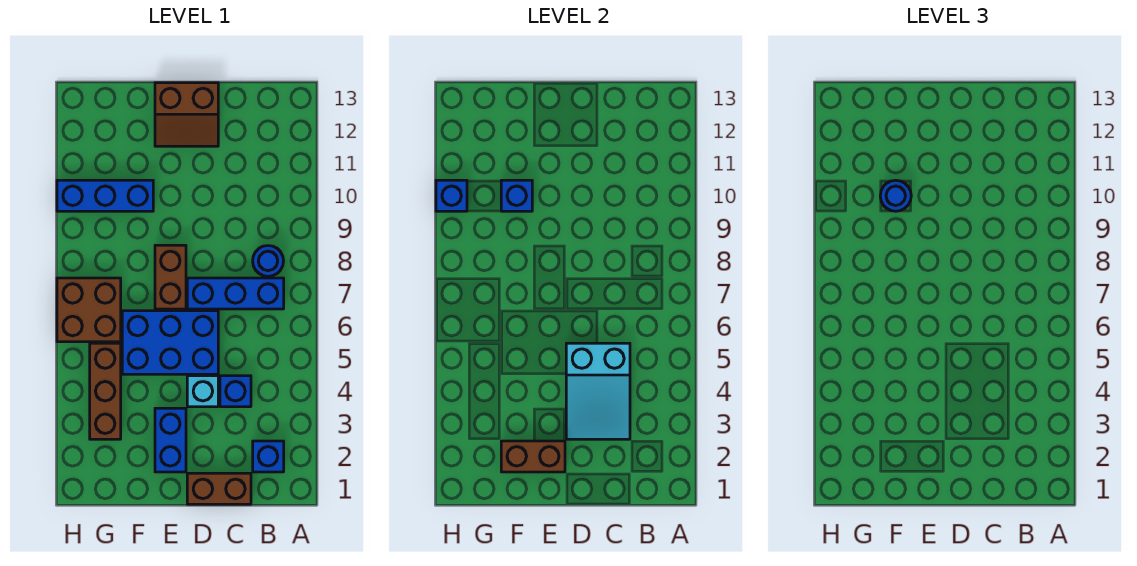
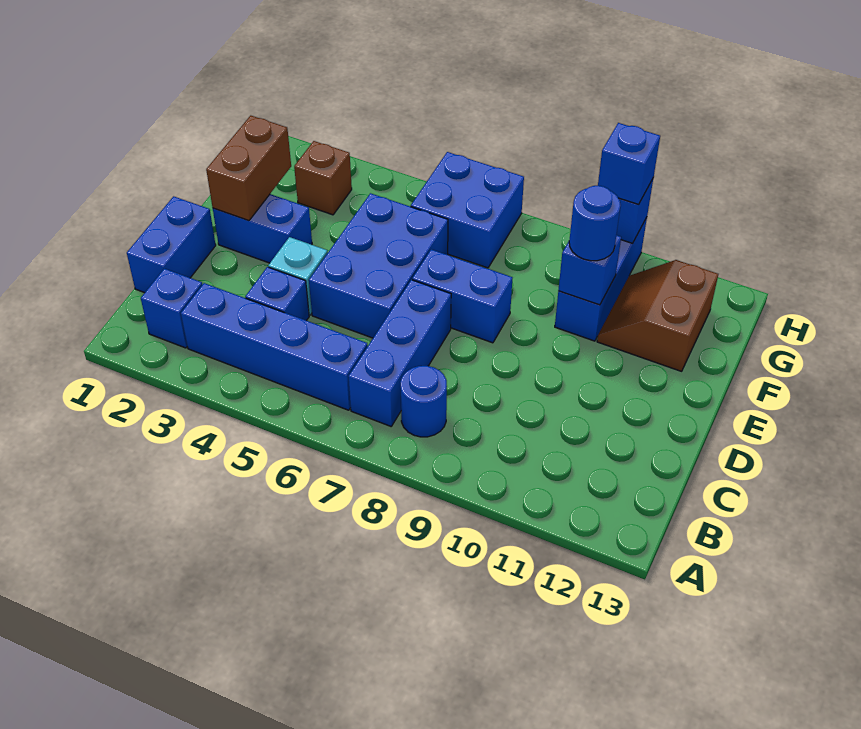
none -> blue brick B3:B6 level 1
brown brick C1:D1 level 1 -> blue brick C1:D1 level 1
cyan slope C3:D5 level 2 top 5 -> none
brown slope D12:E13 level 1 top 13 -> brown slope F11:G12 level 1 top 12
brown brick E7:E8 level 1 -> blue brick E7:E8 level 1
brown brick G3:G5 level 1 -> brown brick G3 level 1
brown brick G6:H7 level 1 -> blue brick G6:H7 level 1
none -> blue brick H10 level 3

